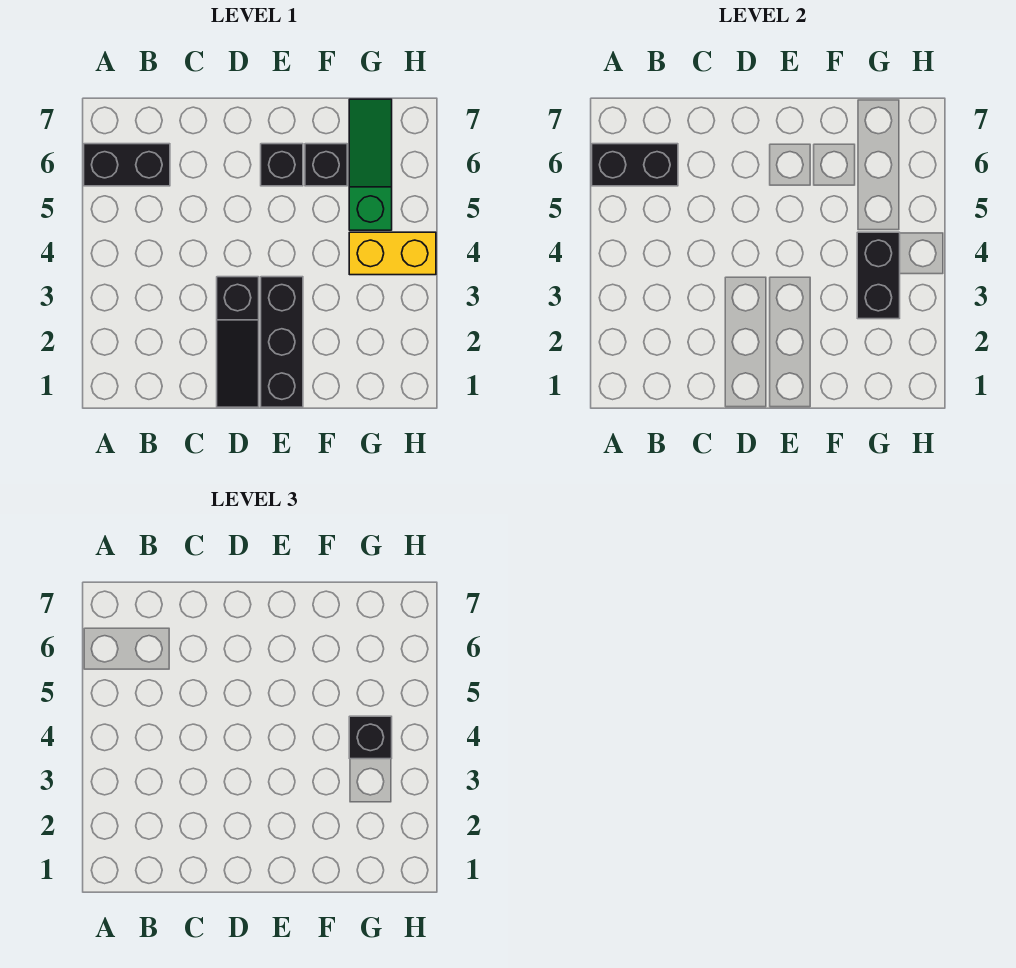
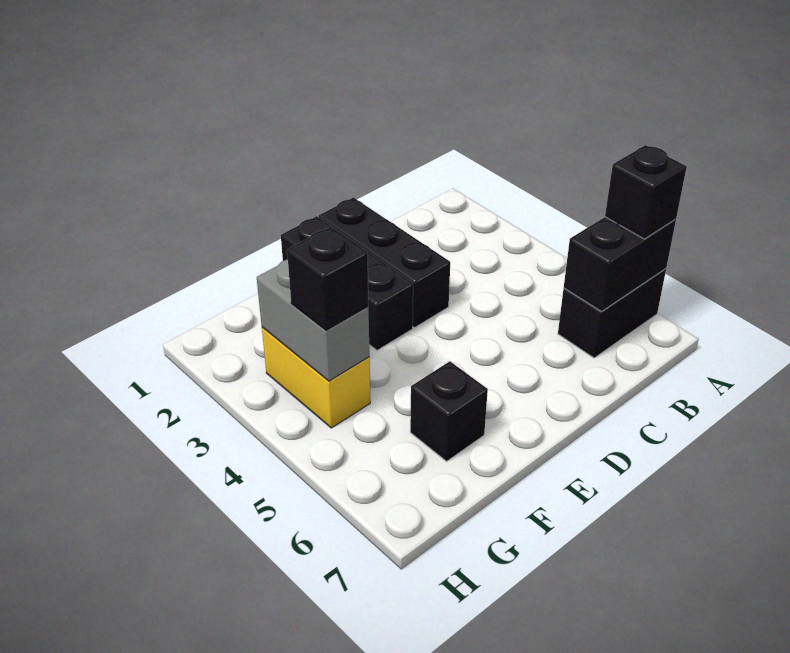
black slope D1:D3 level 1 top 3 -> black brick D1:D3 level 1
black brick E6 level 1 -> black brick A6 level 3
black brick G3:G4 level 2 -> grey brick G3:G4 level 2
yellow brick G4:H4 level 1 -> yellow brick G3:G4 level 1
green slope G5:G7 level 1 top 5 -> none

